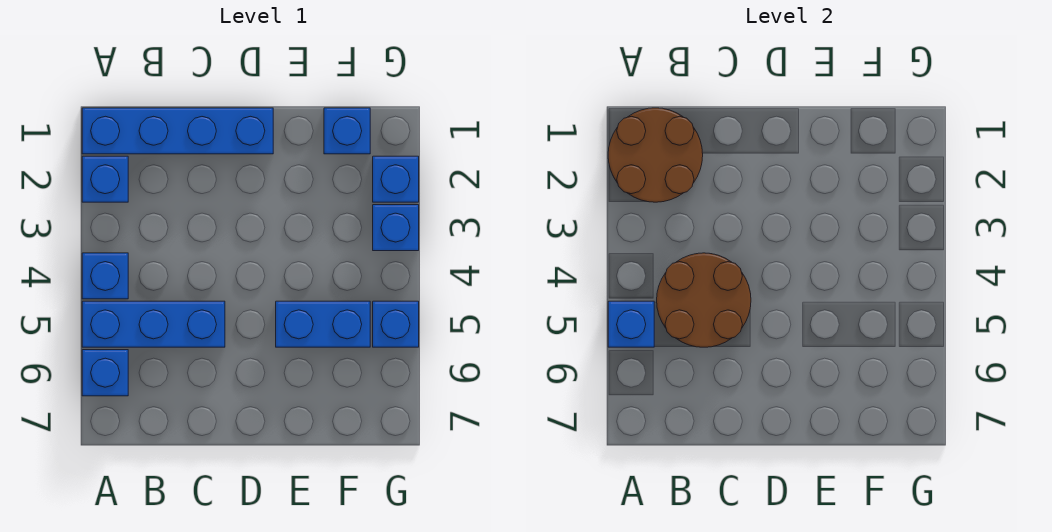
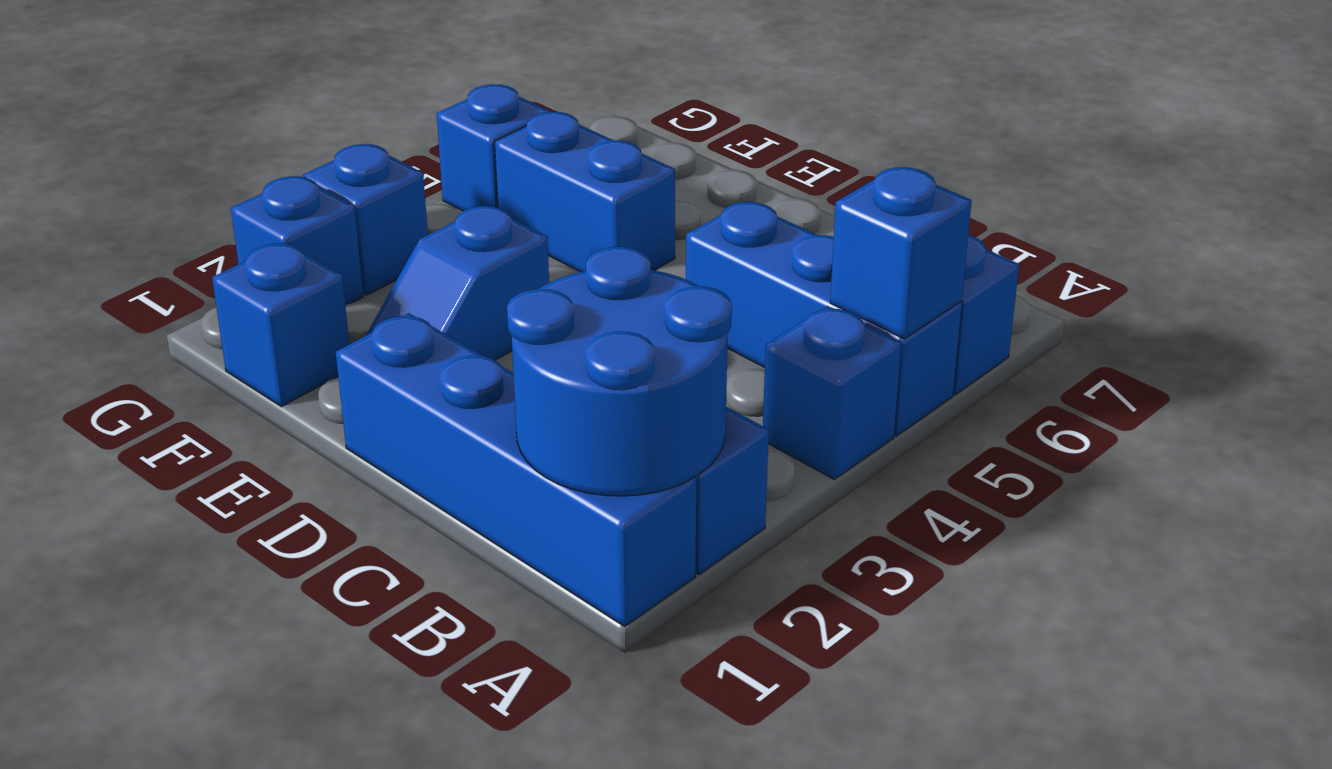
brown round brick A1:B2 level 2 -> blue round brick A1:B2 level 2
brown round brick B4:C5 level 2 -> none
none -> blue slope E2:E3 level 1 top 3

